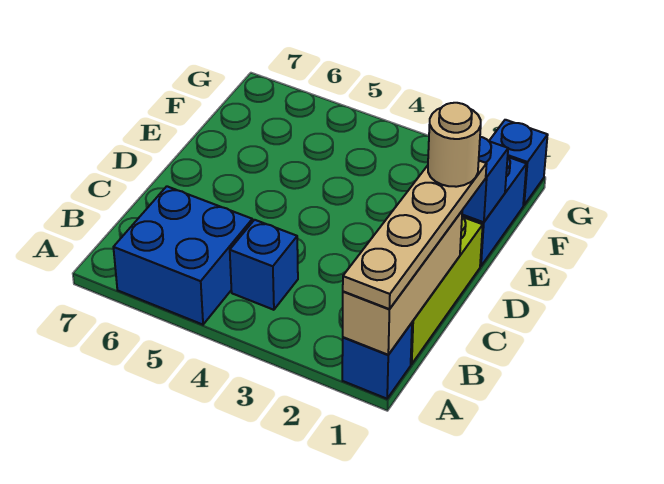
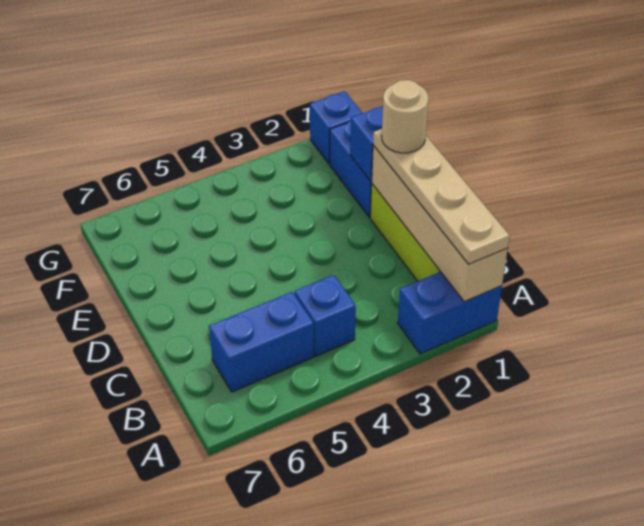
blue brick A1 level 1 -> blue brick A1:A2 level 1
tan brick A1:C1 level 2 -> tan brick A1:D1 level 2
blue brick A5:B6 level 1 -> blue brick B5:B6 level 1

